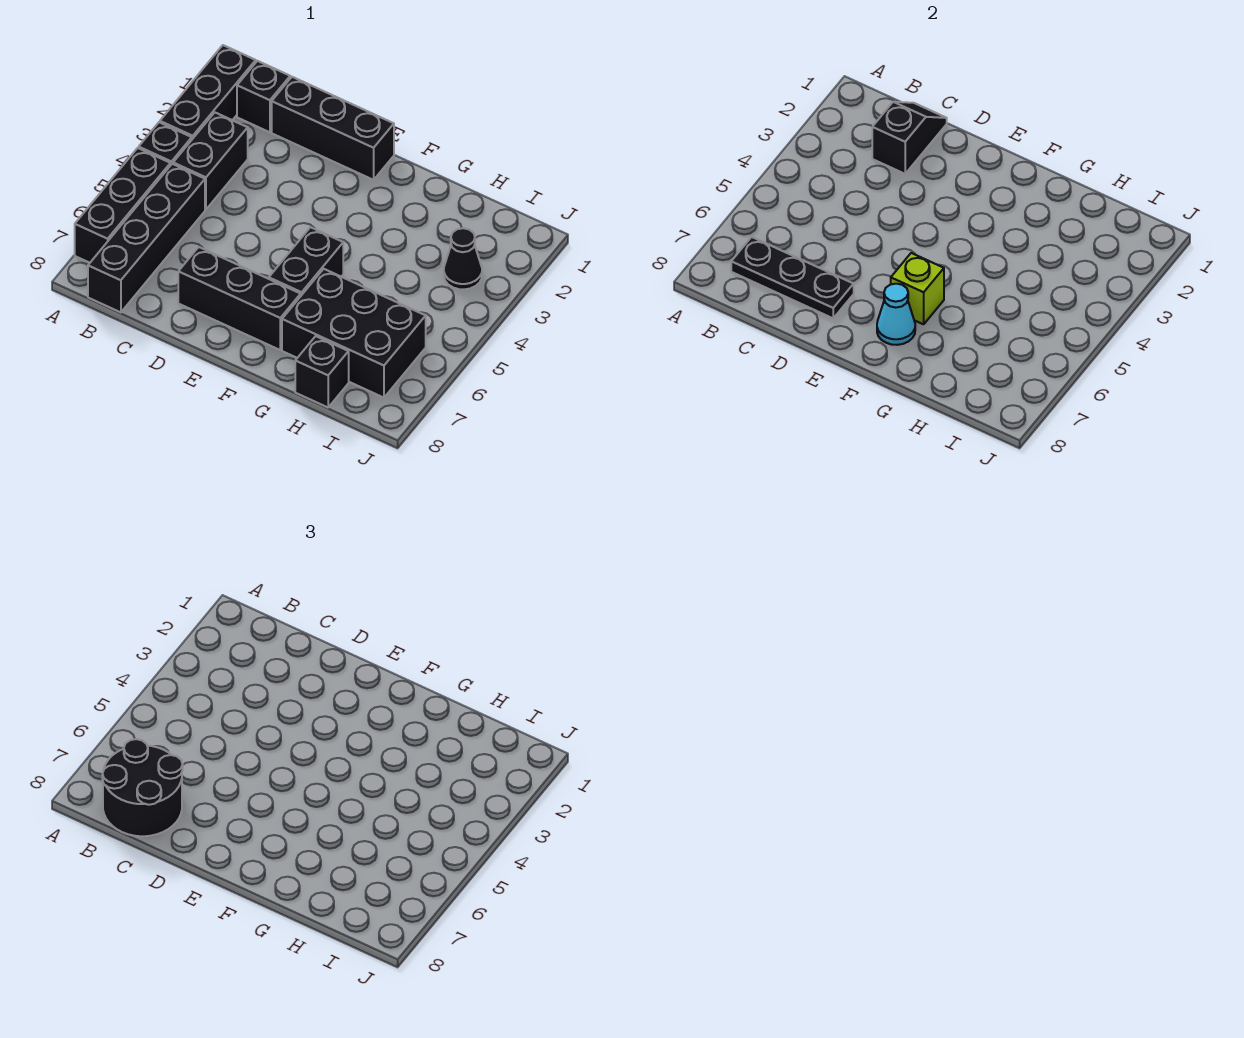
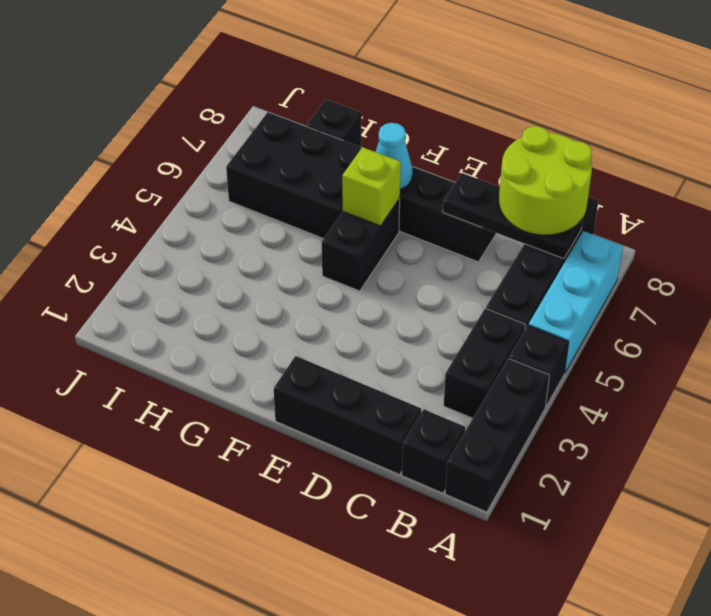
black brick A5:A7 level 1 -> cyan brick A5:A7 level 1
black round brick B7:C8 level 3 -> lime round brick B7:C8 level 3
black slope C1:C2 level 2 top 2 -> none
black cone I3 level 1 -> none

